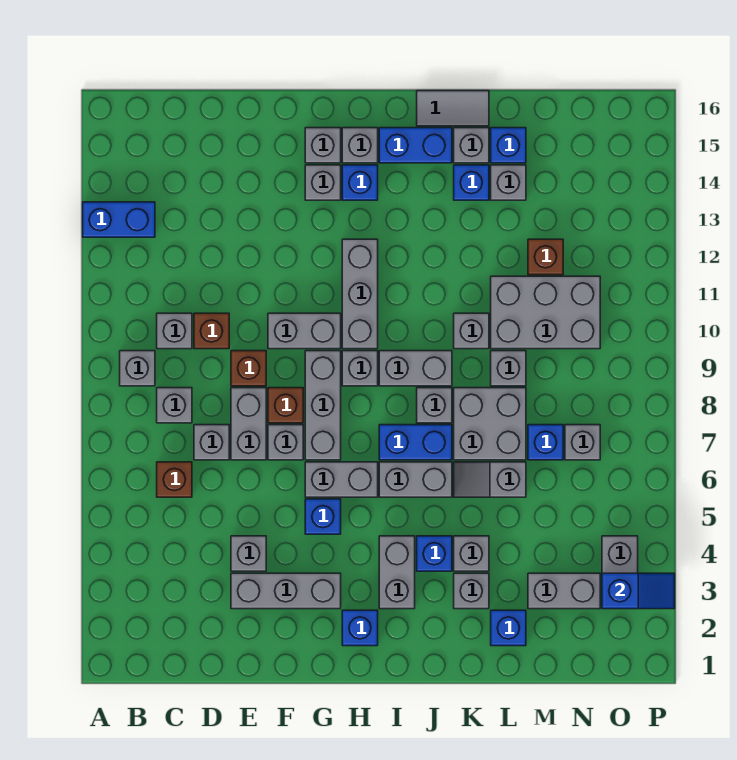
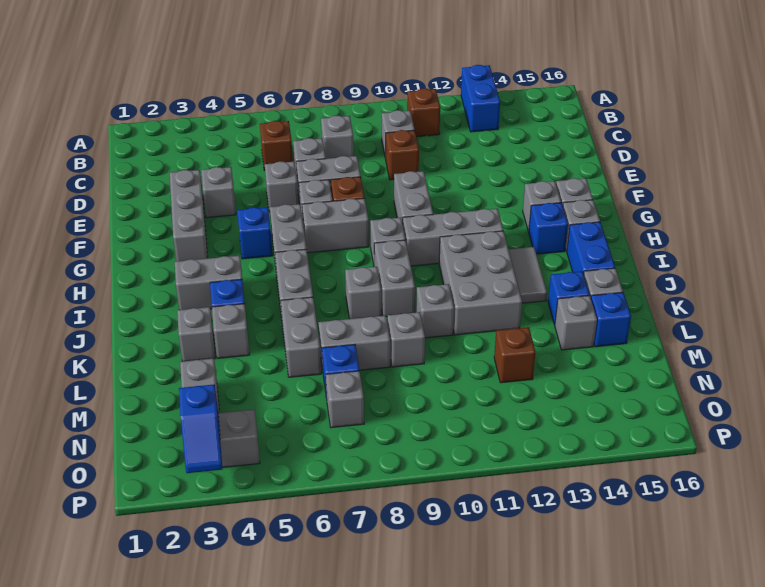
grey brick B9 level 1 -> grey brick E6 level 1
brown brick E9 level 1 -> brown brick B11 level 1
grey brick G7:G9 level 1 -> grey brick G7:G8 level 1
blue brick H2 level 1 -> none
blue brick I7:J7 level 1 -> none
grey tile J16:K16 level 1 -> grey tile I13:J13 level 1
grey slope K6:L6 level 1 top L -> grey brick K6:L6 level 1
grey brick K7:L8 level 1 -> grey brick L7:L8 level 1
blue brick L2 level 1 -> none
grey brick L10:N11 level 1 -> grey brick I11:K12 level 1

